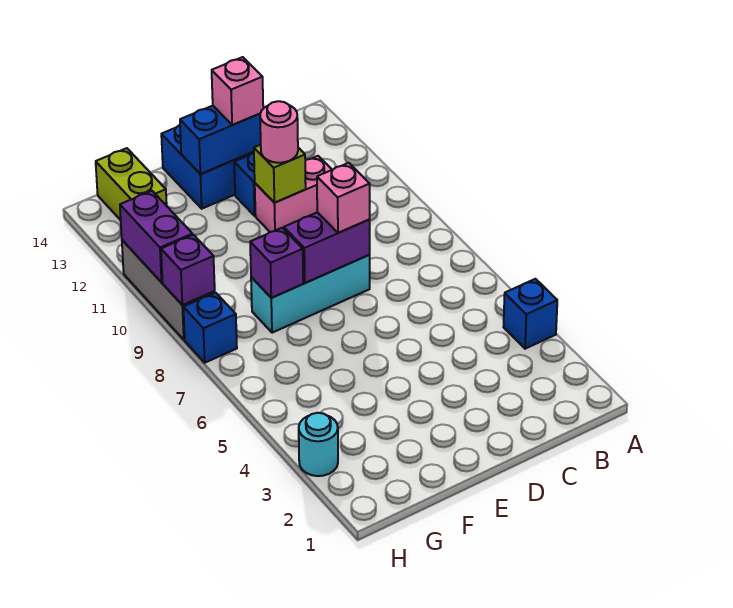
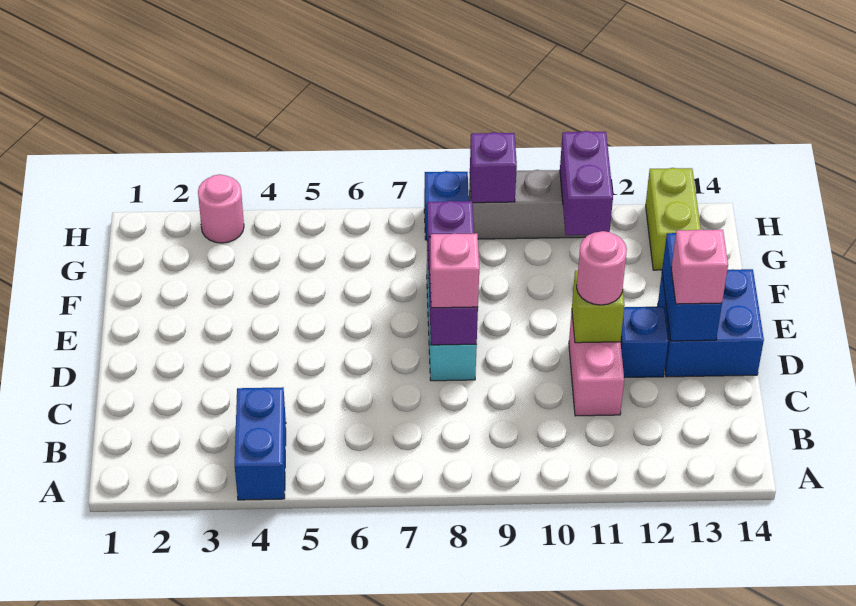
blue brick A4 level 1 -> blue brick A4:B4 level 1
lime brick G13:G14 level 1 -> lime brick G13:H13 level 1
cyan round brick H3 level 1 -> pink round brick H3 level 1
purple brick H10:H11 level 2 -> purple brick G11:H11 level 2

